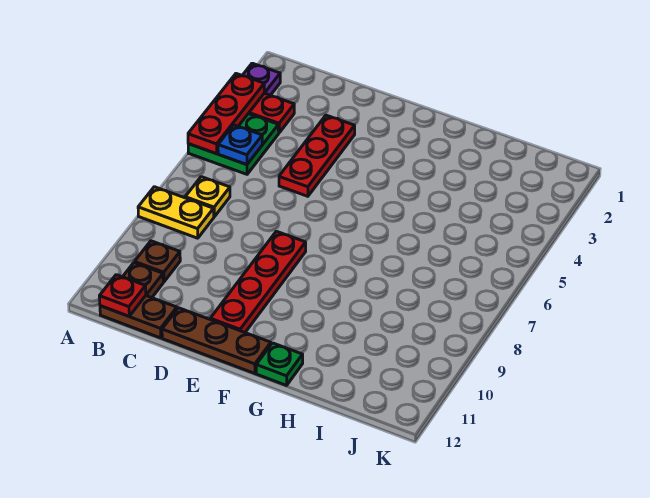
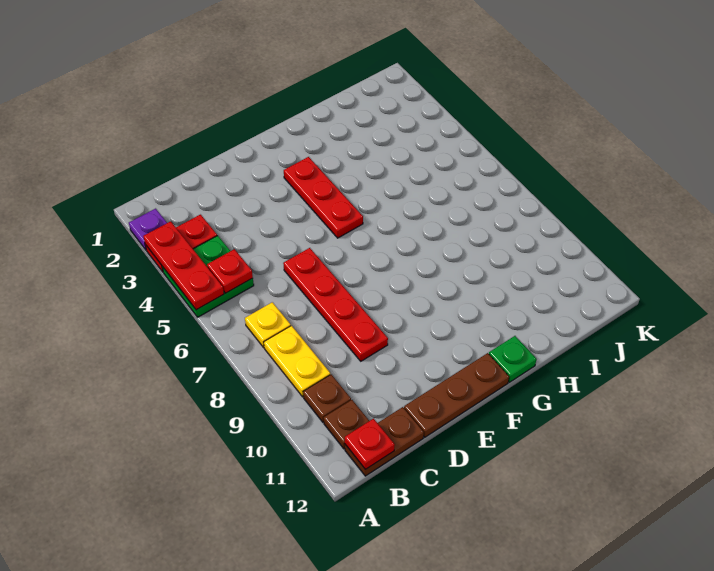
yellow plate A8:B8 level 1 -> yellow plate B8:B9 level 1
blue plate B5 level 2 -> red plate B5 level 2
red plate D3:D5 level 1 -> red plate F3:F5 level 1
red plate E8:E11 level 1 -> red plate D6:D9 level 1

